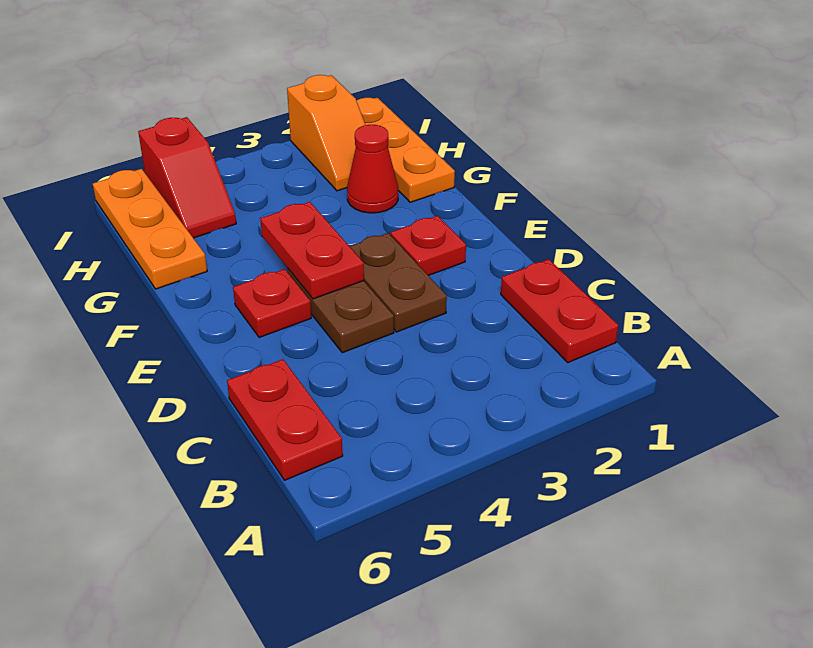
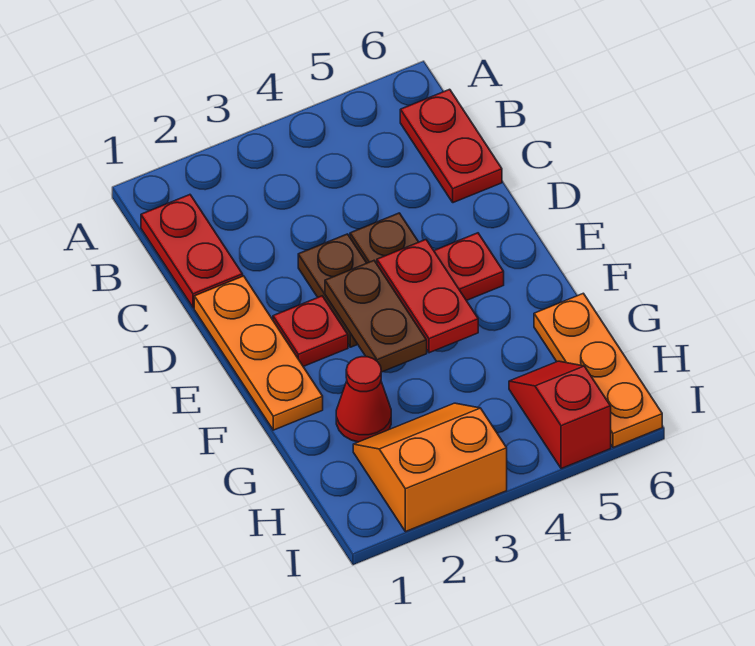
none -> brown plate E3:F3 level 2
orange plate G1:I1 level 1 -> orange plate D1:F1 level 1
orange slope H2:I2 level 1 top I -> orange slope H2:I3 level 1 top I

